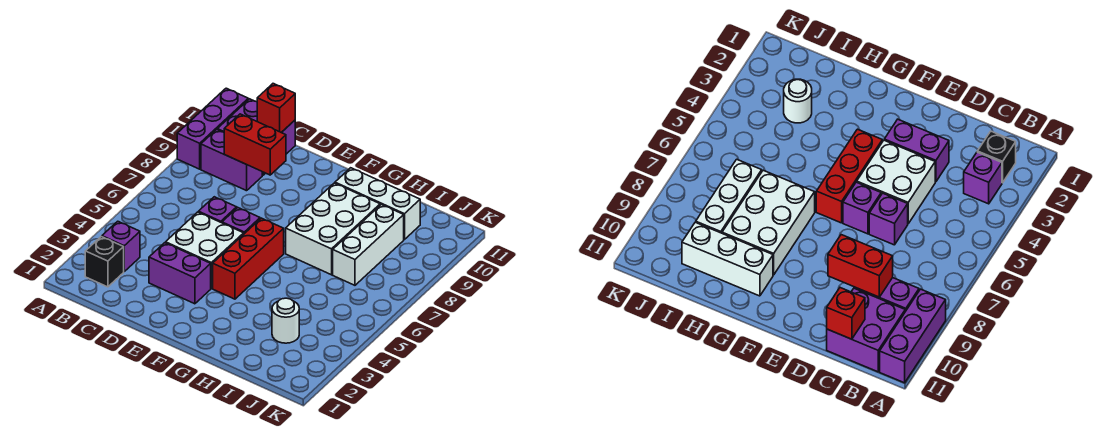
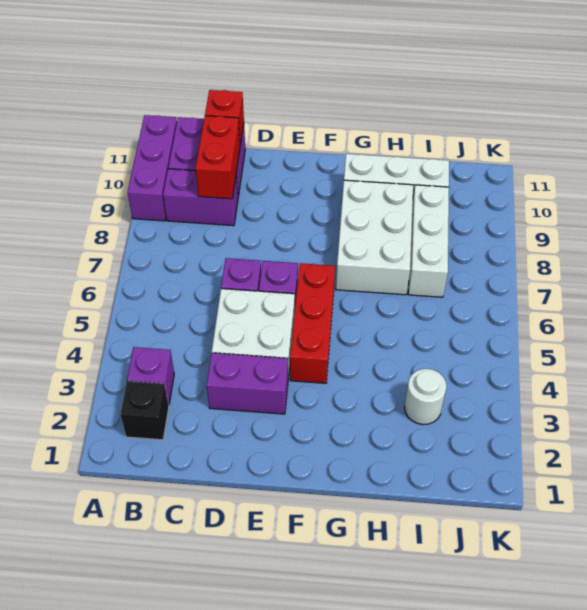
red brick C9:D9 level 2 -> red brick C9:C10 level 2

